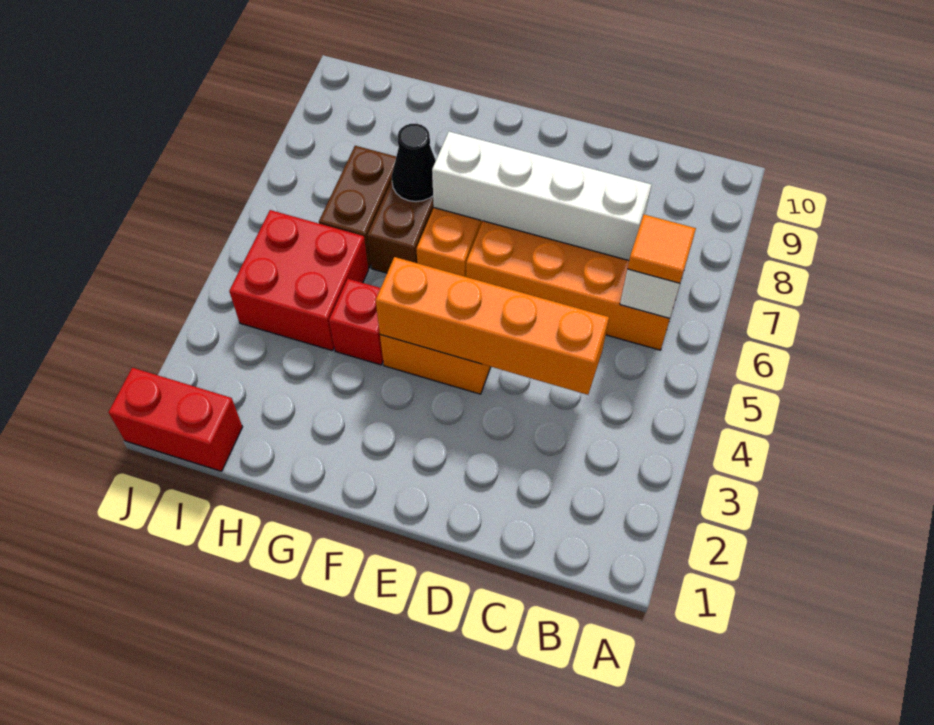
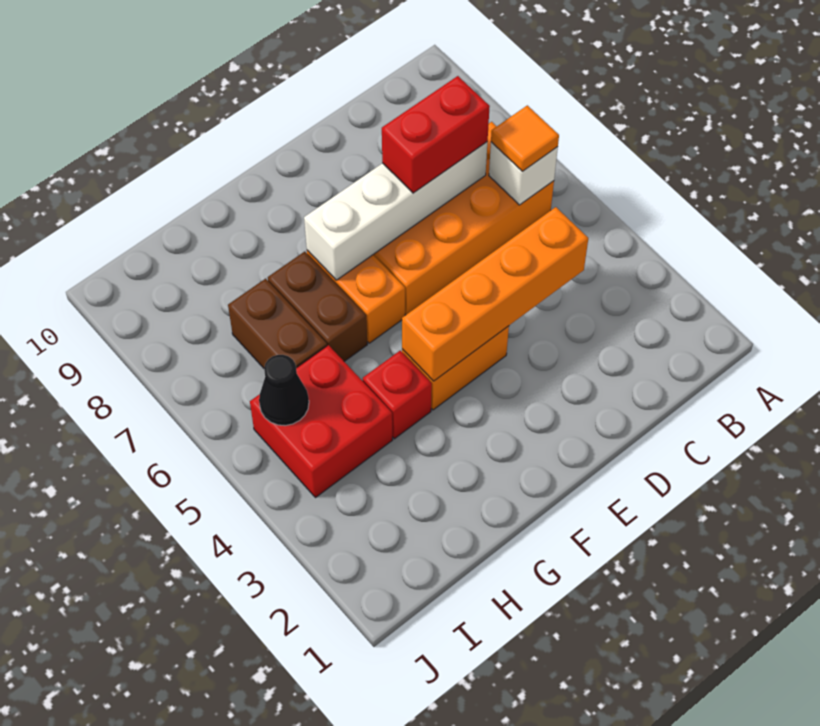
black cone G7 level 2 -> black cone I5 level 2
red brick I1:J1 level 1 -> red brick C7:D7 level 3

